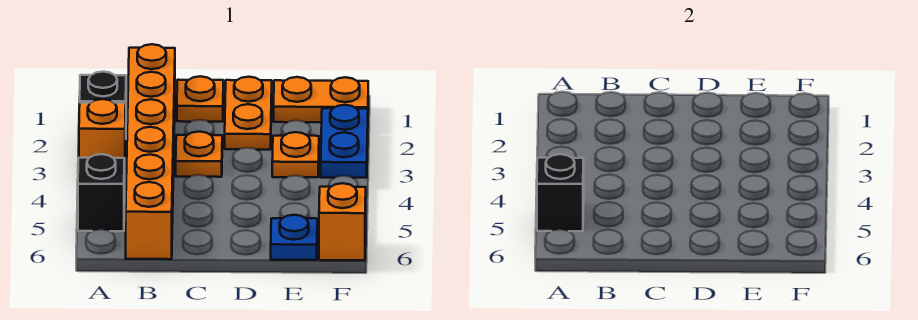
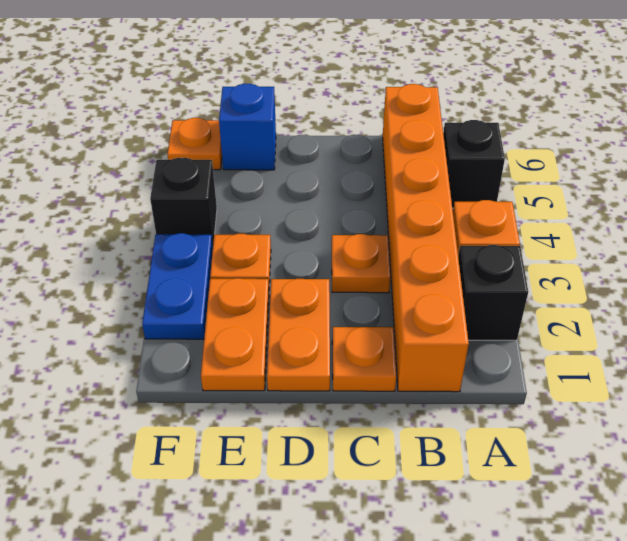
black brick A5 level 2 -> black brick F4 level 1
orange plate E1:F1 level 1 -> orange plate E1:E2 level 1
blue plate E6 level 1 -> blue brick E6 level 1
orange brick F6 level 1 -> orange plate F6 level 1

